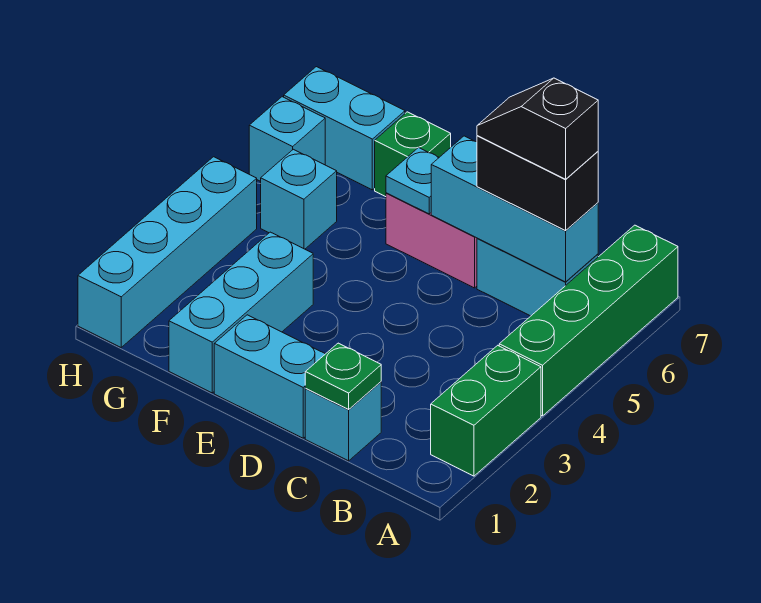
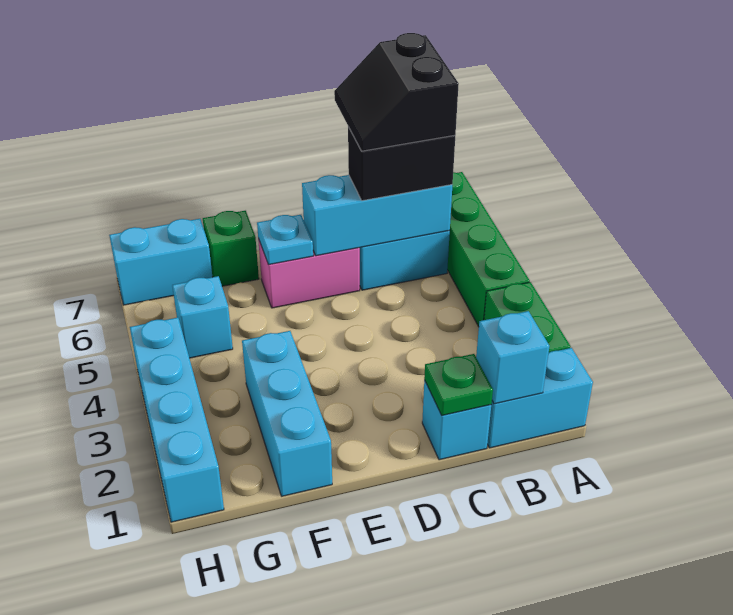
black slope B6:C6 level 4 top B -> black slope B6:C7 level 4 top B
cyan brick D1:E1 level 1 -> cyan brick A1:B1 level 1
cyan brick H6 level 1 -> cyan brick B1 level 2

